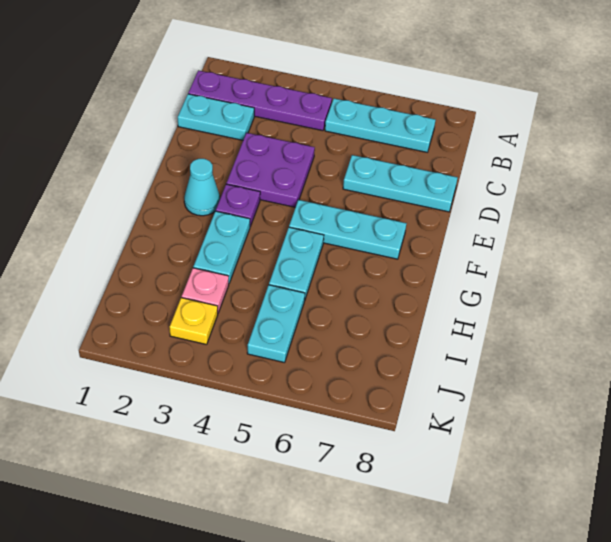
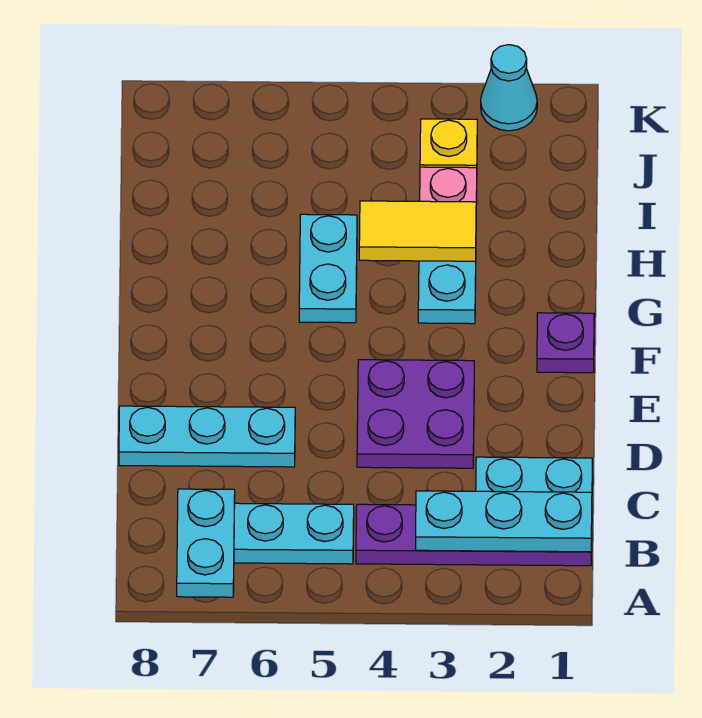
cyan cone F2 level 1 -> cyan cone K2 level 1
purple plate F3 level 1 -> purple plate F1 level 1
cyan plate F5:F7 level 1 -> cyan plate B1:B3 level 2
none -> yellow tile H3:H4 level 2
cyan plate I5:J5 level 1 -> cyan plate A7:B7 level 2

